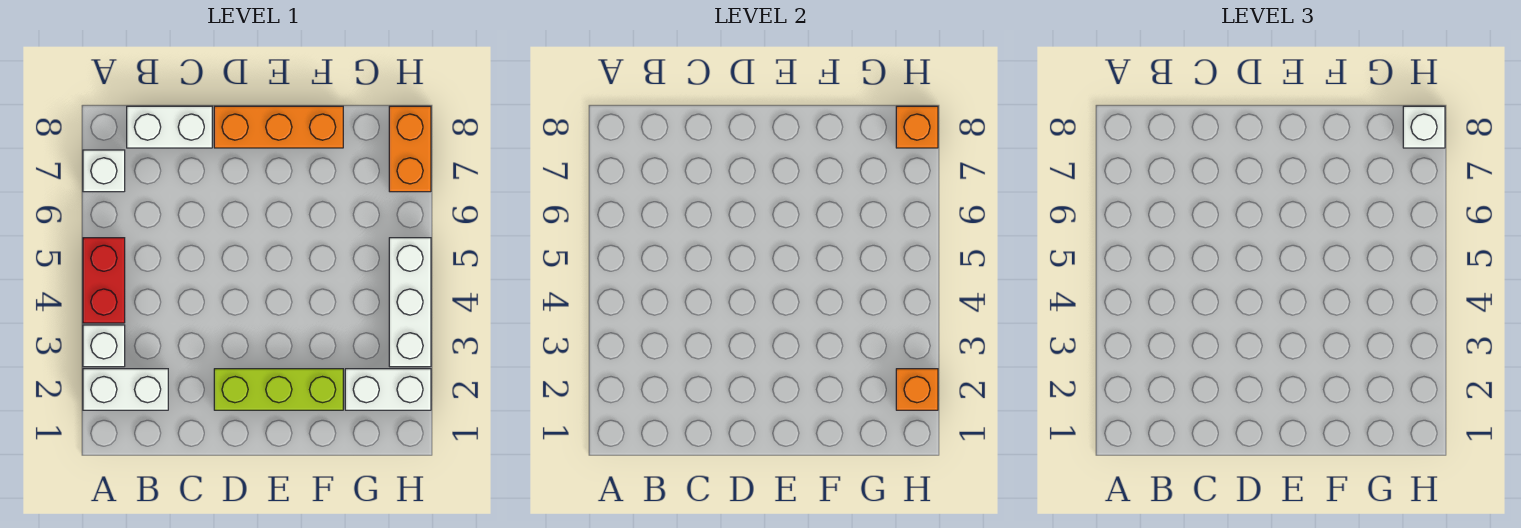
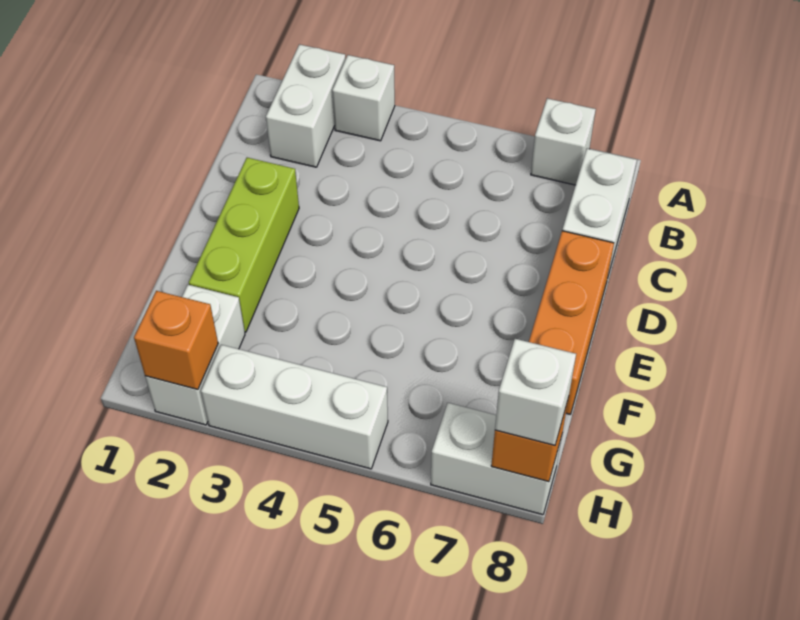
red brick A4:A5 level 1 -> none
orange brick H7:H8 level 1 -> white brick H7:H8 level 1

